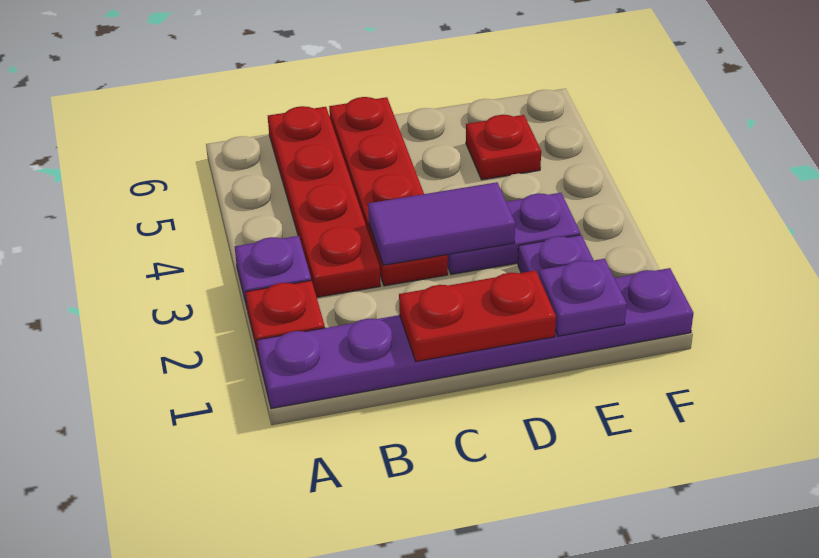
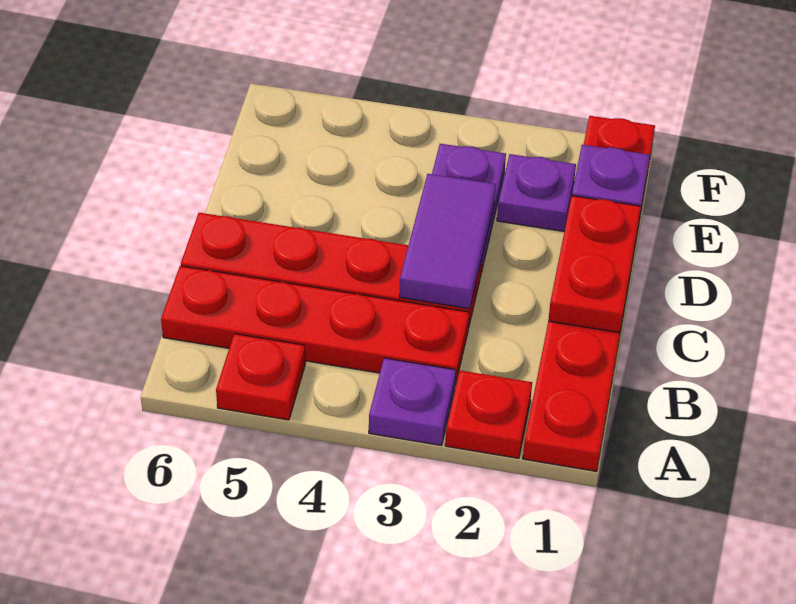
purple plate A1:F1 level 1 -> red plate A1:F1 level 1
red plate E5 level 1 -> red plate A5 level 1

